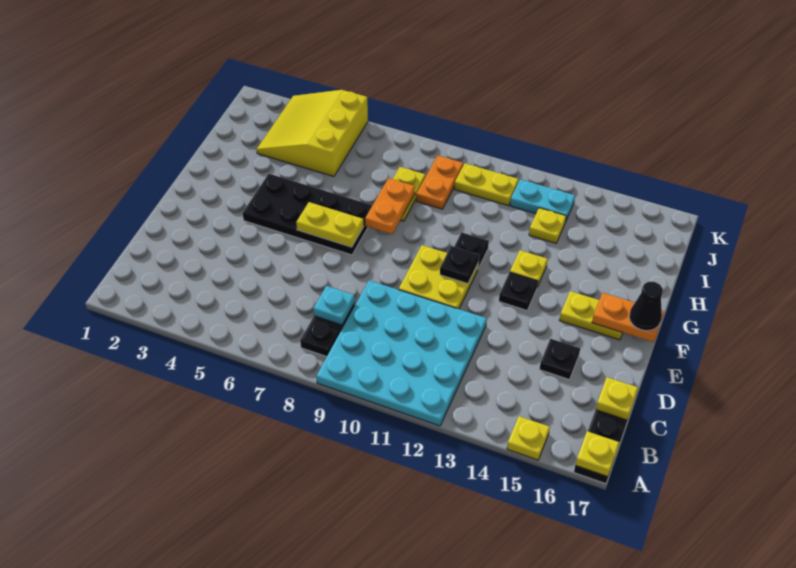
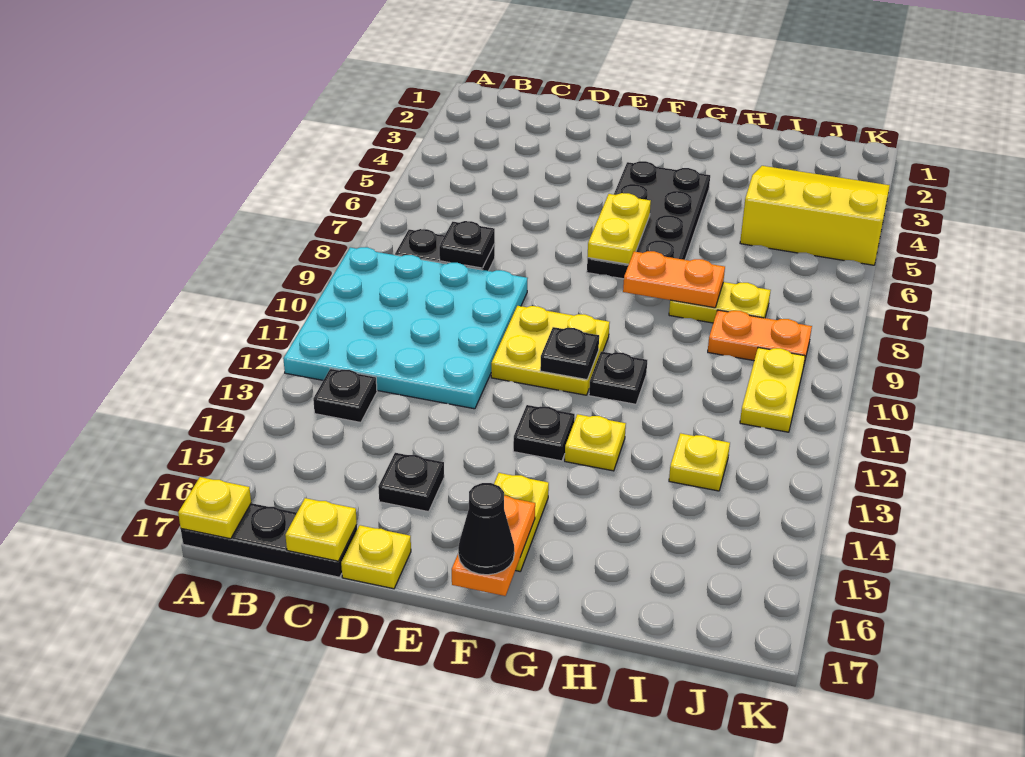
yellow plate A15 level 1 -> yellow plate D17 level 1
none -> black plate B13 level 1
cyan plate C8 level 2 -> black plate C8 level 2
cyan plate J12:J13 level 1 -> none

